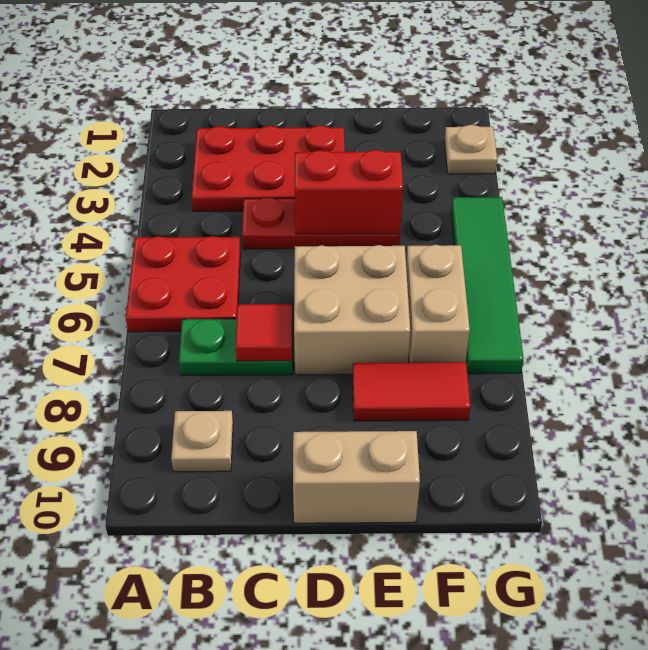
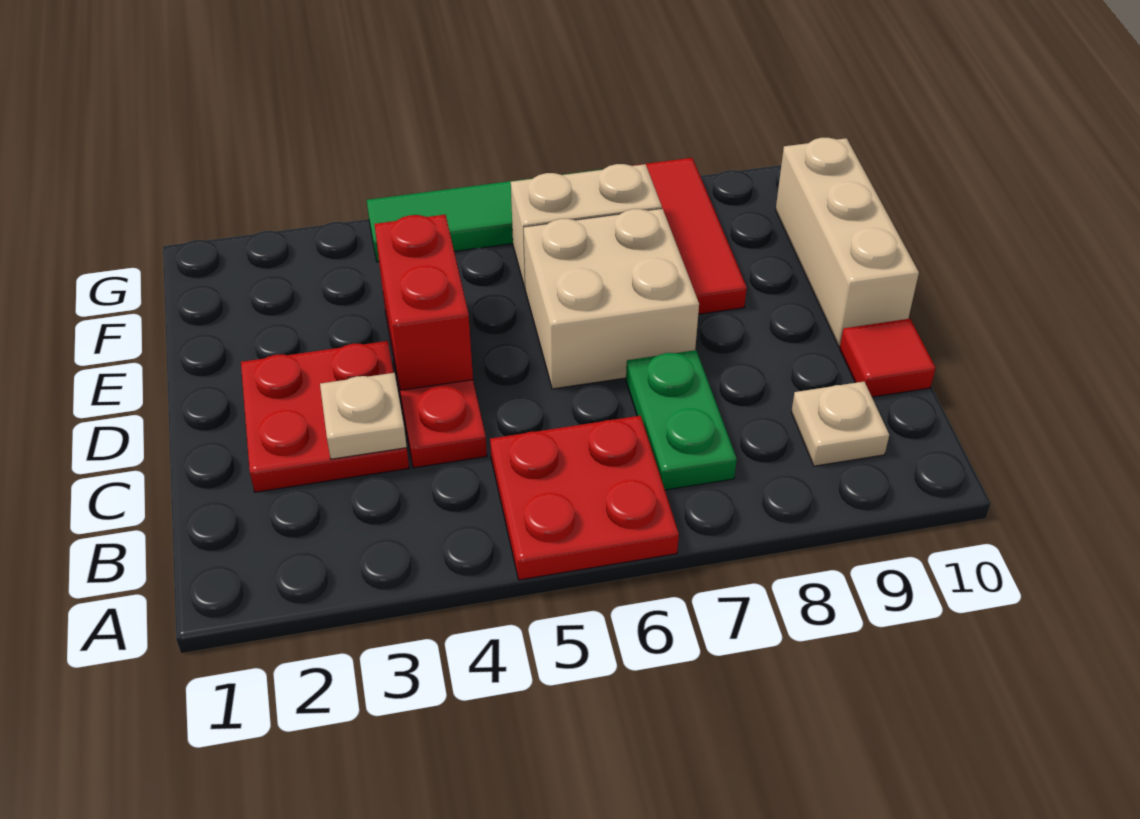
red plate B2:D3 level 1 -> red plate C2:D3 level 1
red tile C7 level 2 -> red tile C10 level 1
tan brick D10:E10 level 1 -> tan brick D10:F10 level 1
red tile E8:F8 level 1 -> red tile E8:G8 level 1
tan plate G2 level 1 -> tan plate C3 level 2

